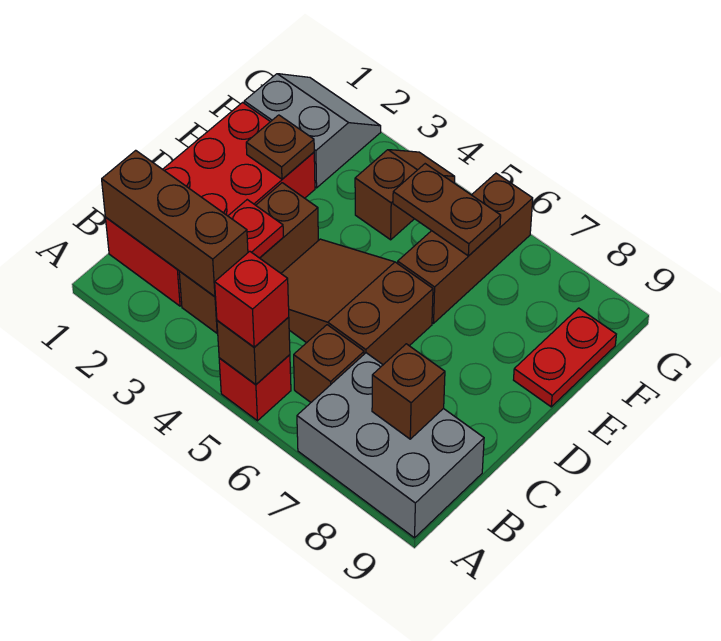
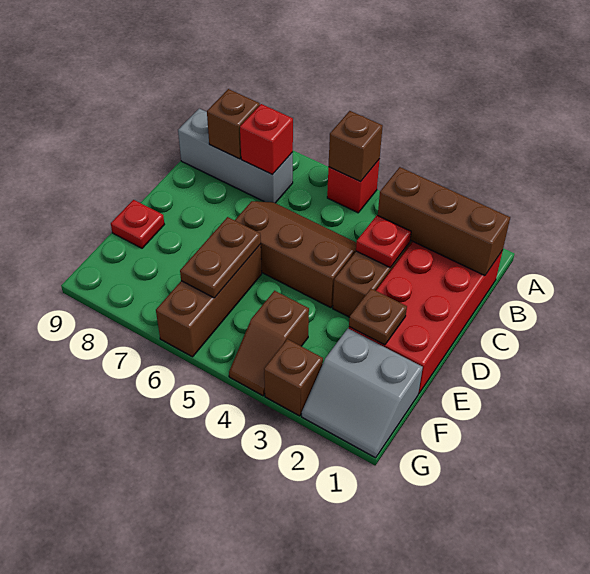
red brick A5 level 3 -> red brick B7 level 2
grey brick A7:B9 level 1 -> grey brick B7:B9 level 1
brown brick B6 level 1 -> brown brick G3 level 1
brown slope C4:D6 level 1 top 6 -> brown slope C4:D6 level 1 top D
red plate E9:F9 level 1 -> red plate E9 level 1
brown plate F5:F6 level 2 -> brown plate E6:F6 level 2

